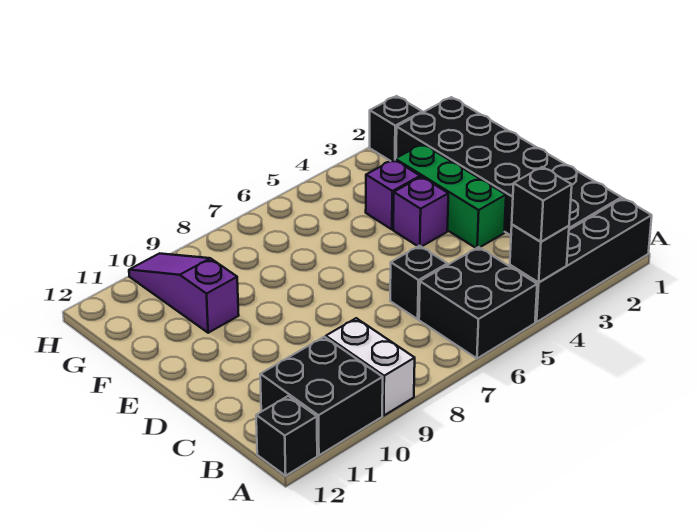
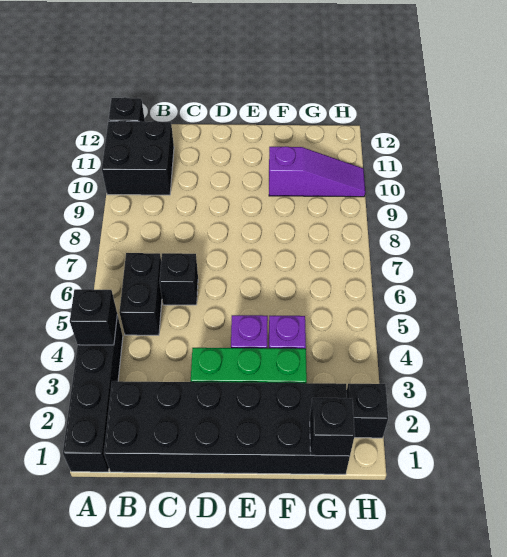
black brick A4 level 3 -> black brick G1 level 2
black brick A5:B6 level 1 -> black brick B5:B6 level 1
white brick A9:B9 level 1 -> none

